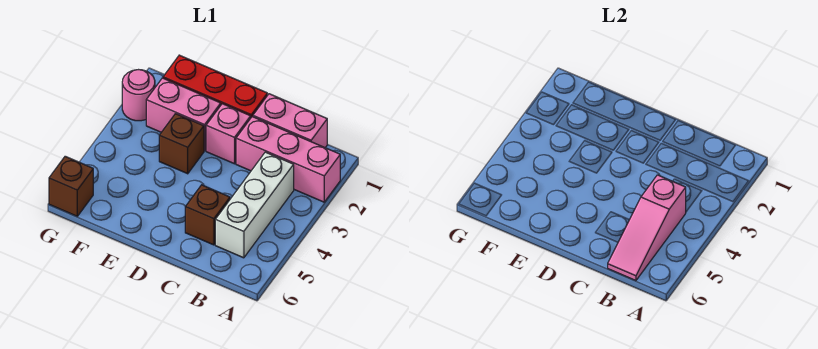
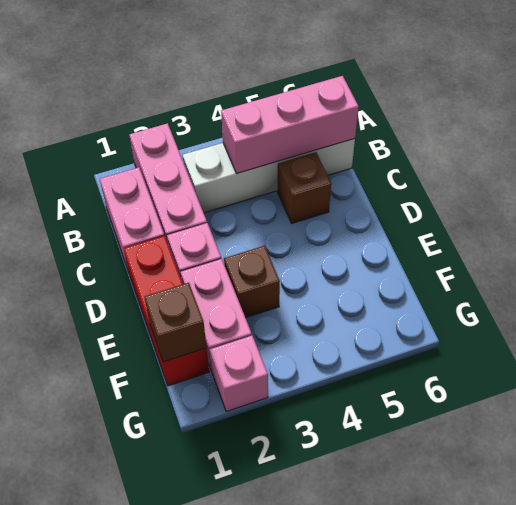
white brick B3:B5 level 1 -> white brick B3:B6 level 1
pink slope B4:B6 level 2 top 4 -> pink brick B4:B6 level 2
pink round brick G2 level 1 -> pink brick G2 level 1
brown brick G6 level 1 -> brown brick F1 level 2

